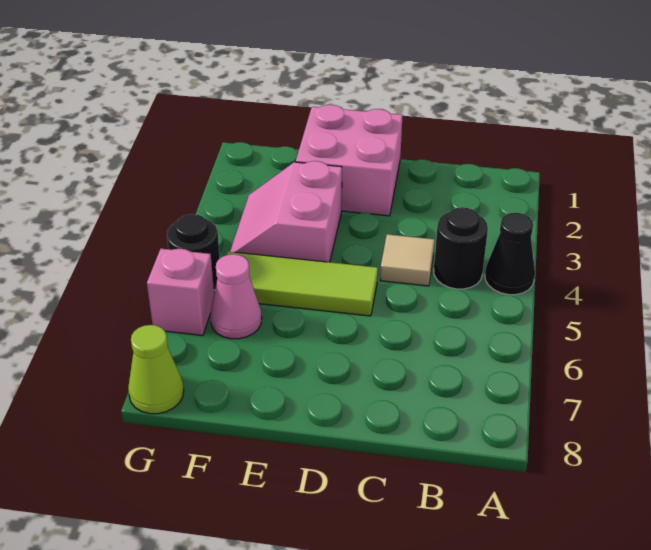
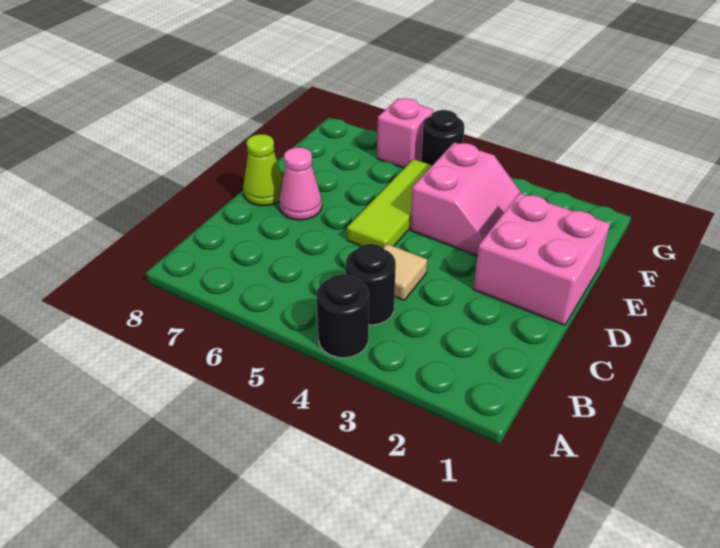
black cone A4 level 1 -> black round brick A4 level 1
pink slope E3:F4 level 1 top E -> pink slope E3:F4 level 1 top 4
pink cone F6 level 1 -> pink cone D7 level 1
lime cone G8 level 1 -> lime cone D8 level 1

